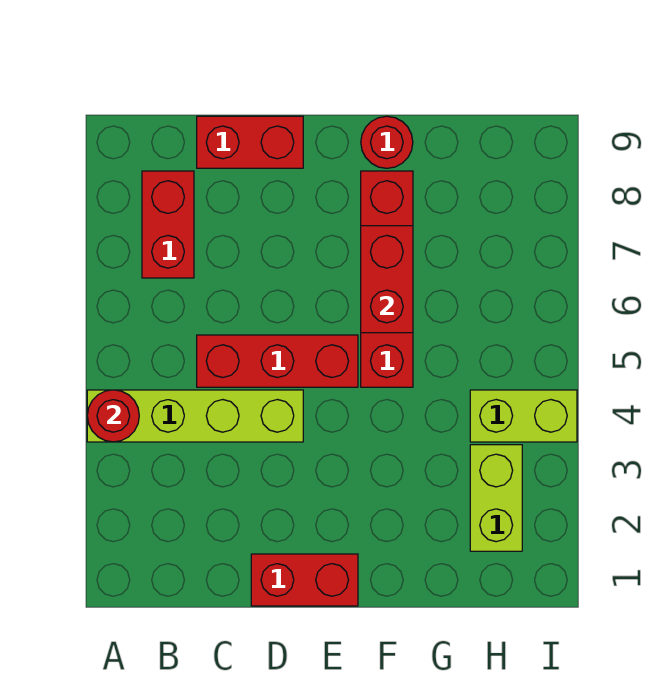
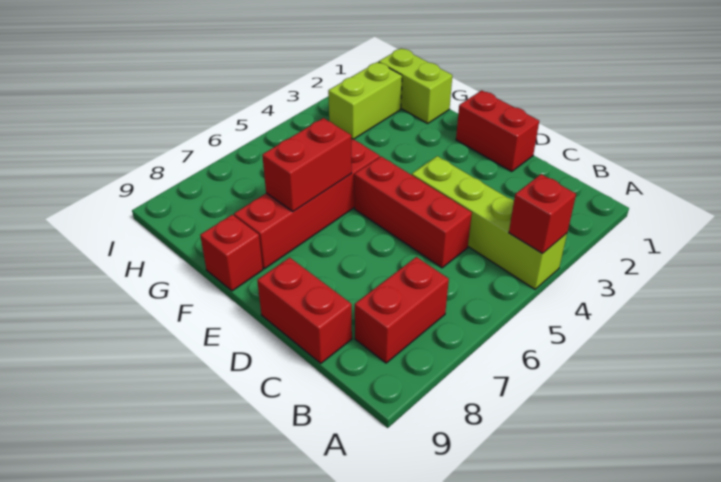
red round brick A4 level 2 -> red brick A4 level 2
red round brick F9 level 1 -> red brick F9 level 1
lime brick H4:I4 level 1 -> lime brick G1:H1 level 1

